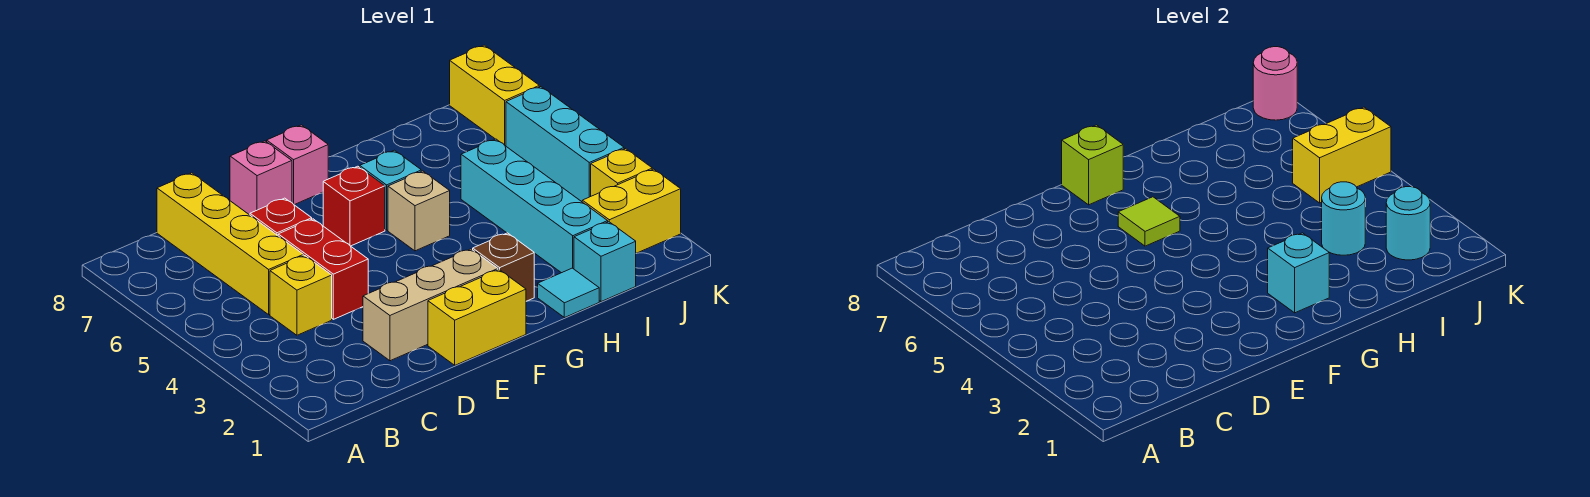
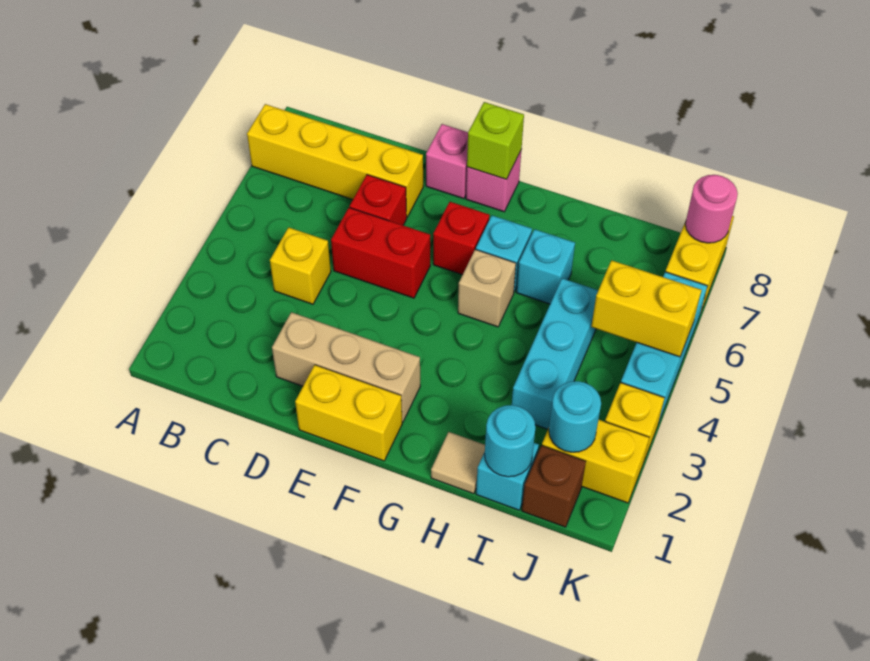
yellow brick C5:C8 level 1 -> yellow brick A7:D7 level 1
red brick D4:D5 level 1 -> red brick D5:E5 level 1
lime tile F6 level 2 -> none
brown brick G2 level 1 -> brown brick J1 level 1
cyan brick G2 level 2 -> cyan brick H6 level 1
cyan tile H1 level 1 -> tan tile H1 level 1
cyan brick I2:I5 level 1 -> cyan brick I3:I5 level 1
cyan round brick I3 level 2 -> cyan round brick I1 level 2

